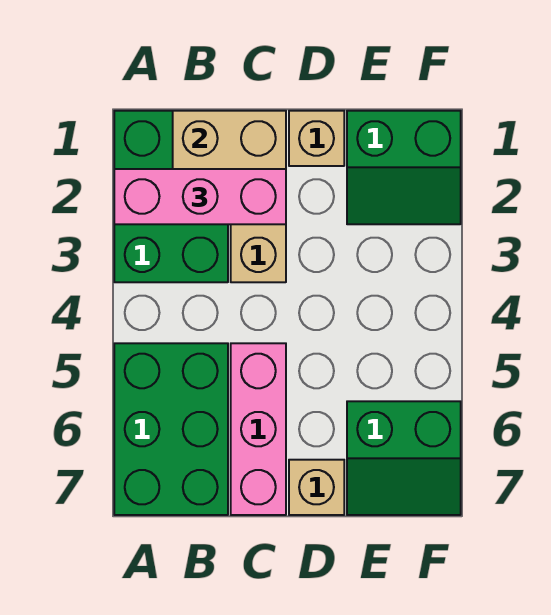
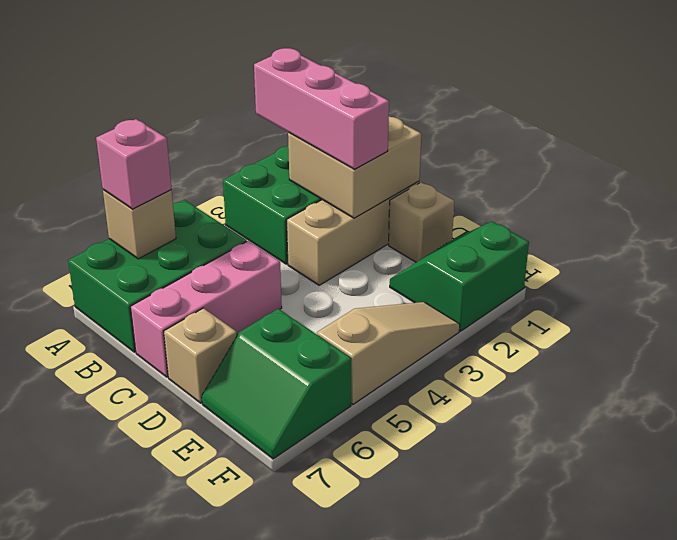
none -> tan brick A6 level 2
none -> pink brick A6 level 3
green slope E1:F2 level 1 top 1 -> green slope E1:F2 level 1 top F
none -> tan slope F3:F5 level 1 top 5

